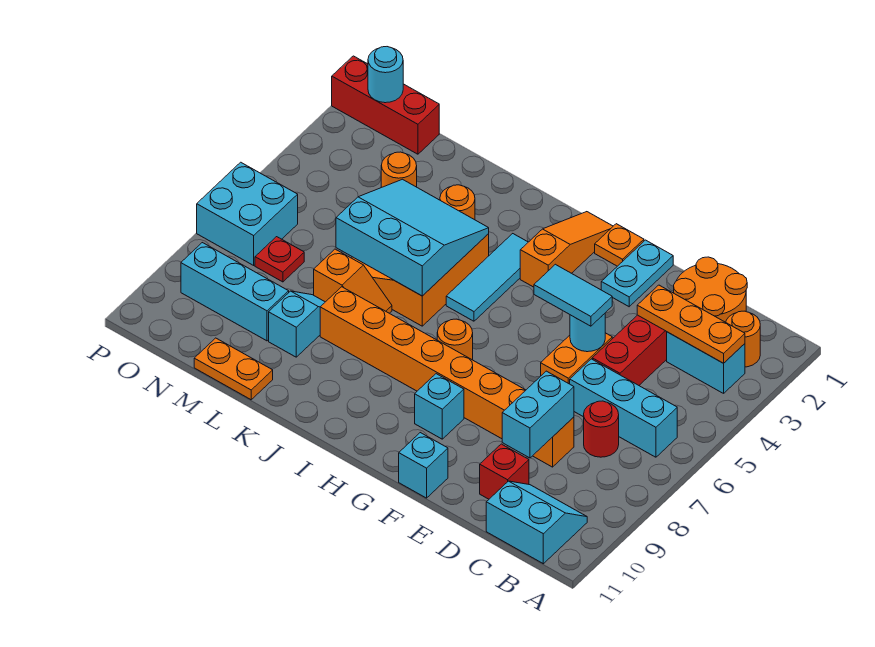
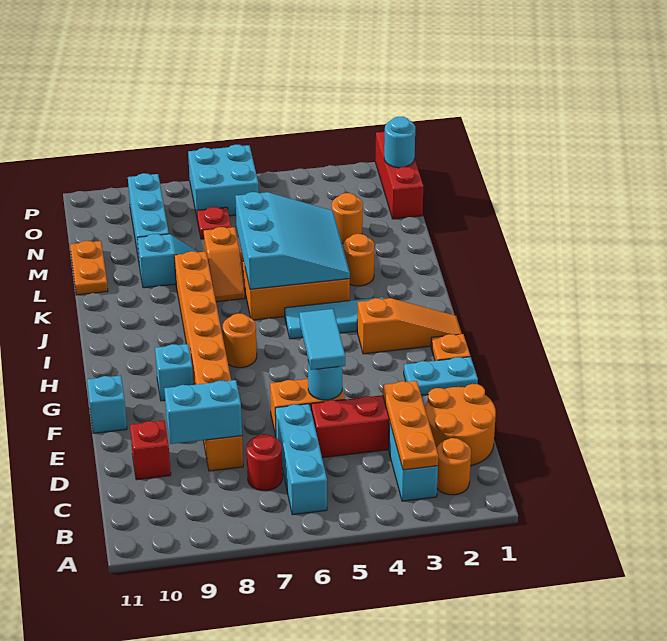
cyan slope B10:C11 level 1 top 11 -> none

